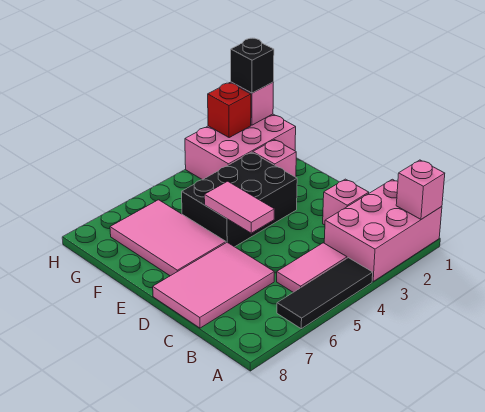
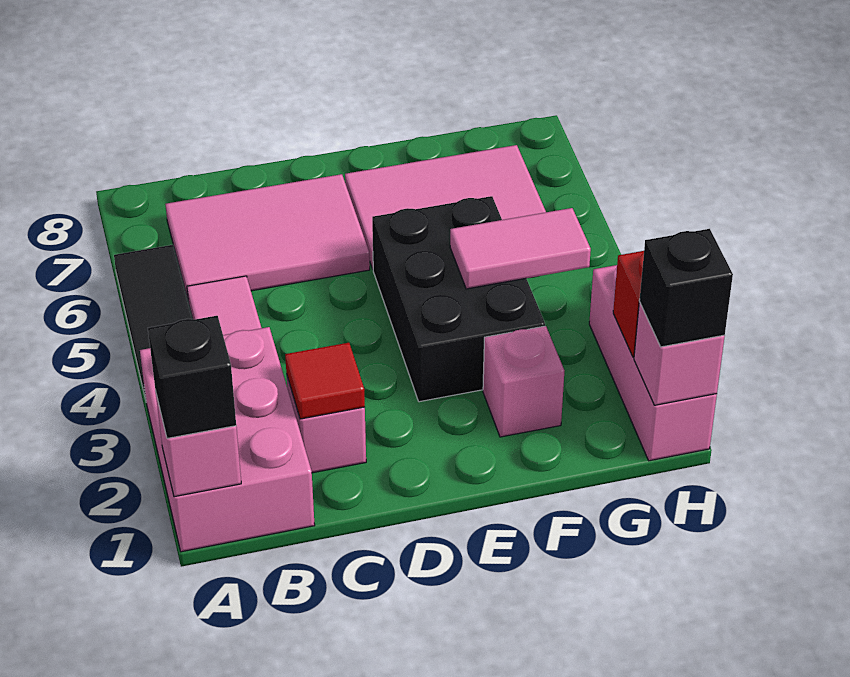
none -> black brick A1 level 3
none -> red tile C2 level 2
pink tile C6:D8 level 1 -> pink tile B6:D7 level 1
pink tile D5:E5 level 2 -> pink tile F4:G4 level 2
pink brick G1:H3 level 1 -> pink brick H1:H3 level 1

